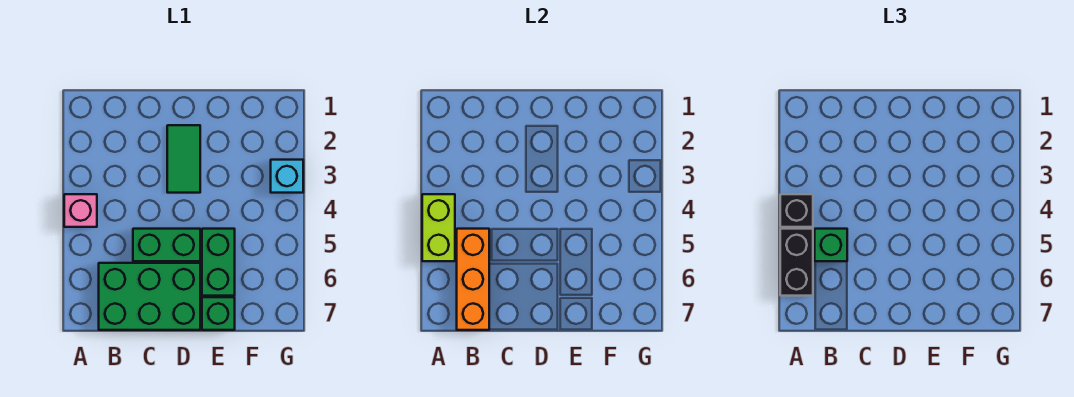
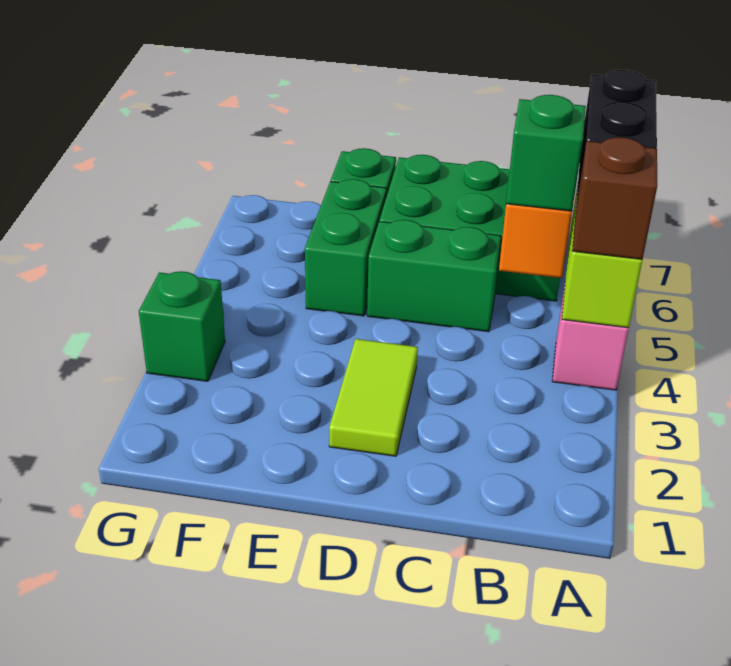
black brick A4 level 3 -> brown brick A4 level 3
green tile D2:D3 level 1 -> lime tile D2:D3 level 1
cyan brick G3 level 1 -> green brick G3 level 1

